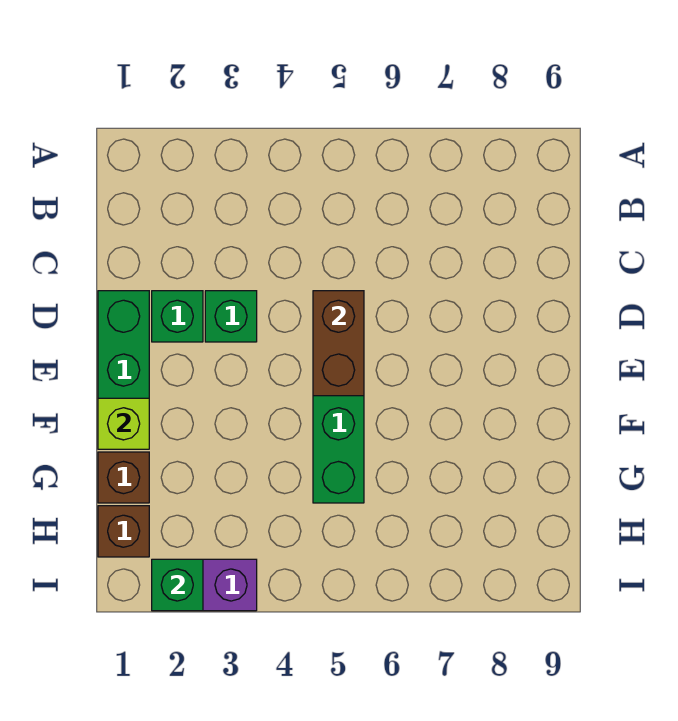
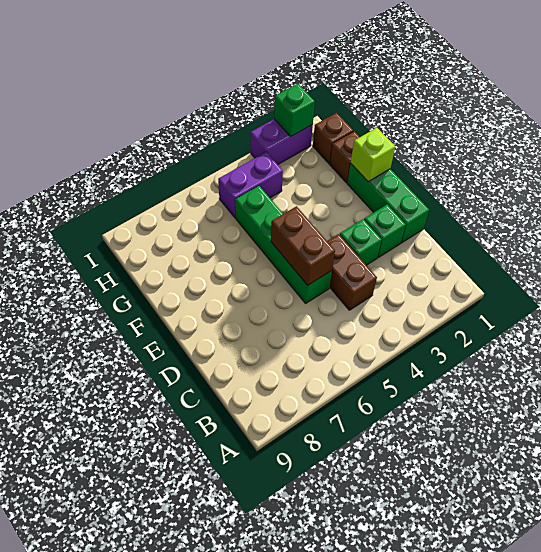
none -> brown brick C4:D4 level 1
none -> purple brick H4:H5 level 1

